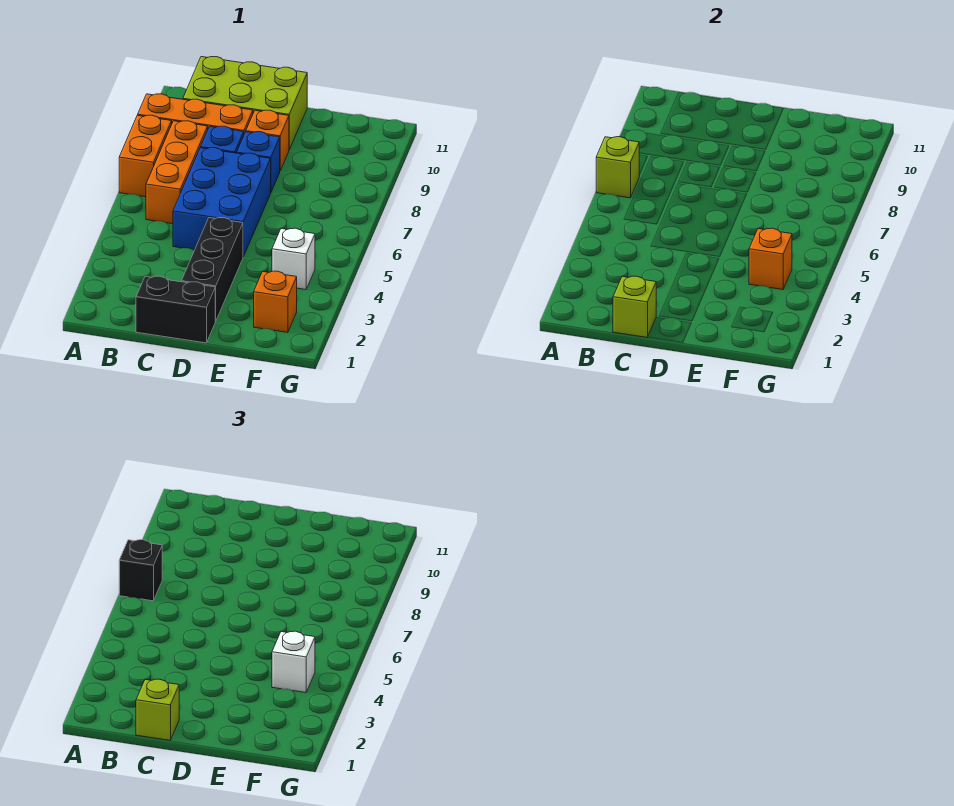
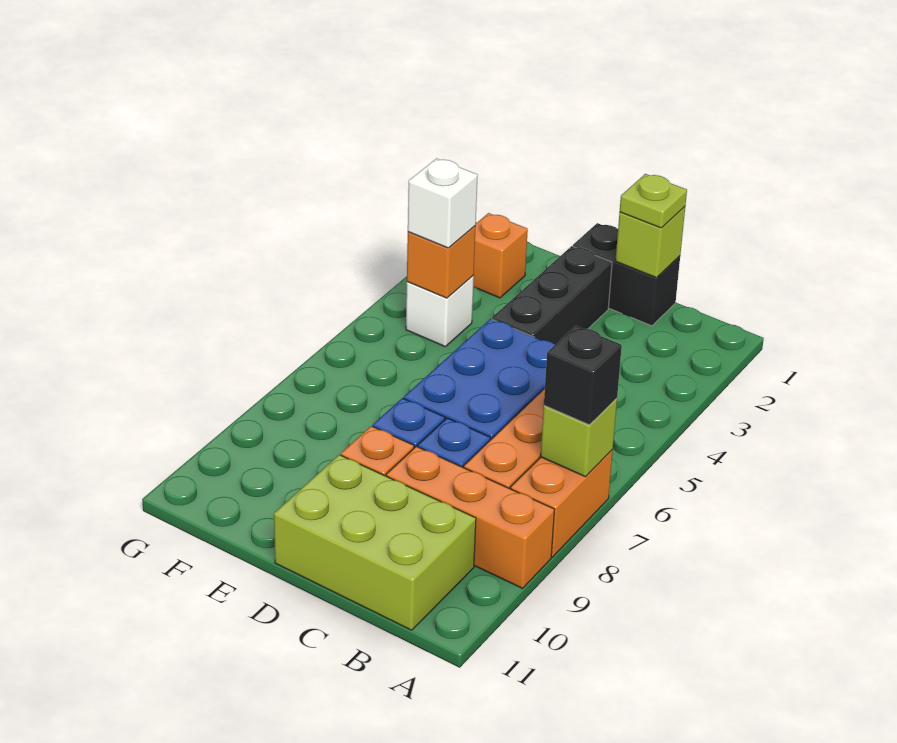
lime brick C1 level 3 -> lime plate C1 level 3

